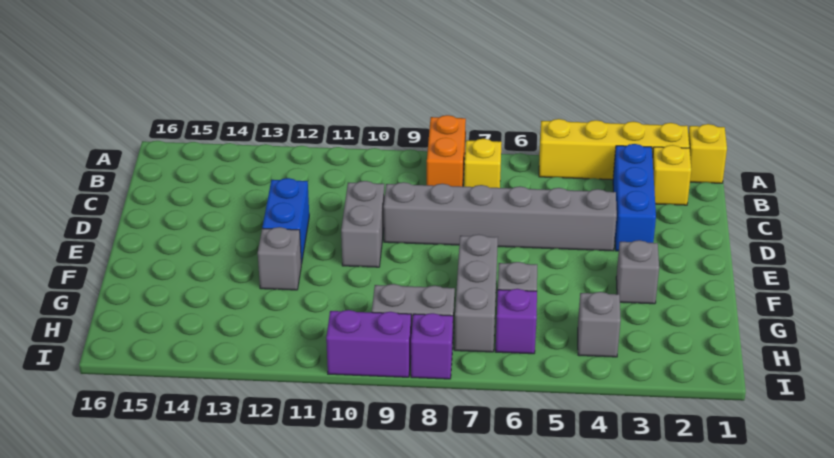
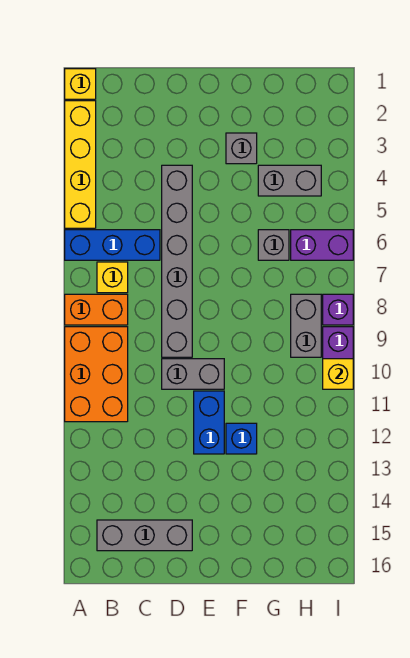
none -> orange brick A9:B11 level 1
yellow brick B2 level 1 -> yellow brick I10 level 2
blue brick B3:D3 level 1 -> blue brick A6:C6 level 1
blue brick D12:E12 level 1 -> blue brick E11:E12 level 1
grey brick F7:H7 level 1 -> grey brick B15:D15 level 1
grey brick F12 level 1 -> blue brick F12 level 1
grey brick H4 level 1 -> grey brick G4:H4 level 1
purple brick H6 level 1 -> purple brick H6:I6 level 1

